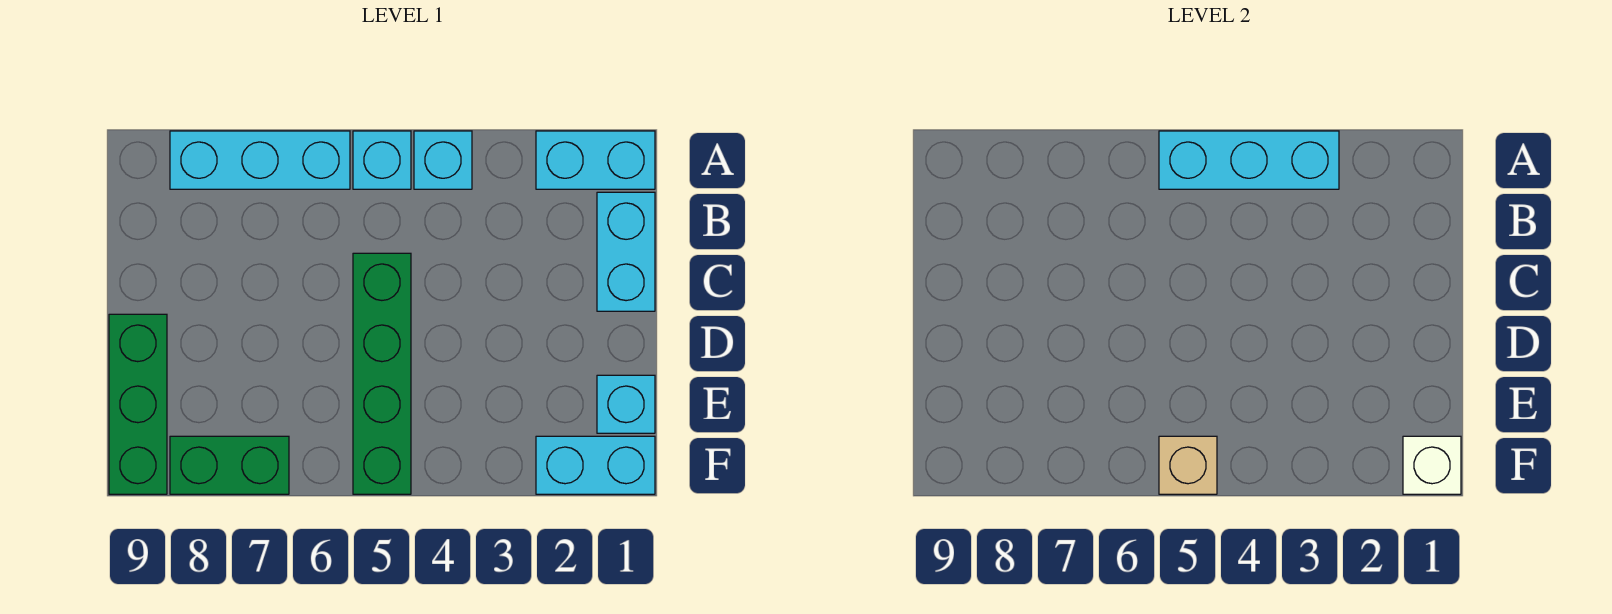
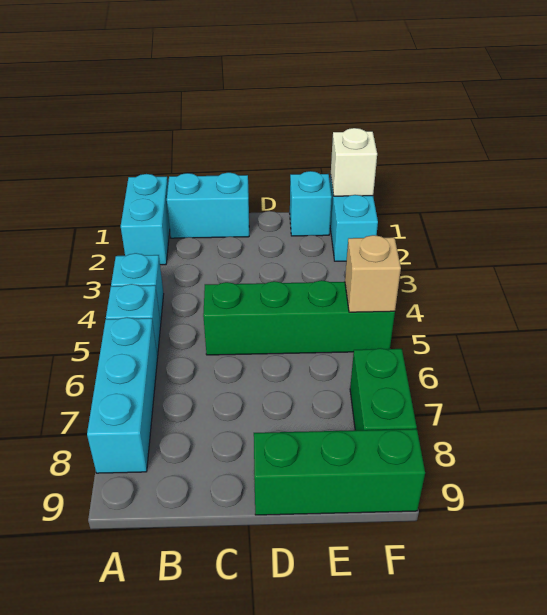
cyan brick A3:A5 level 2 -> none

